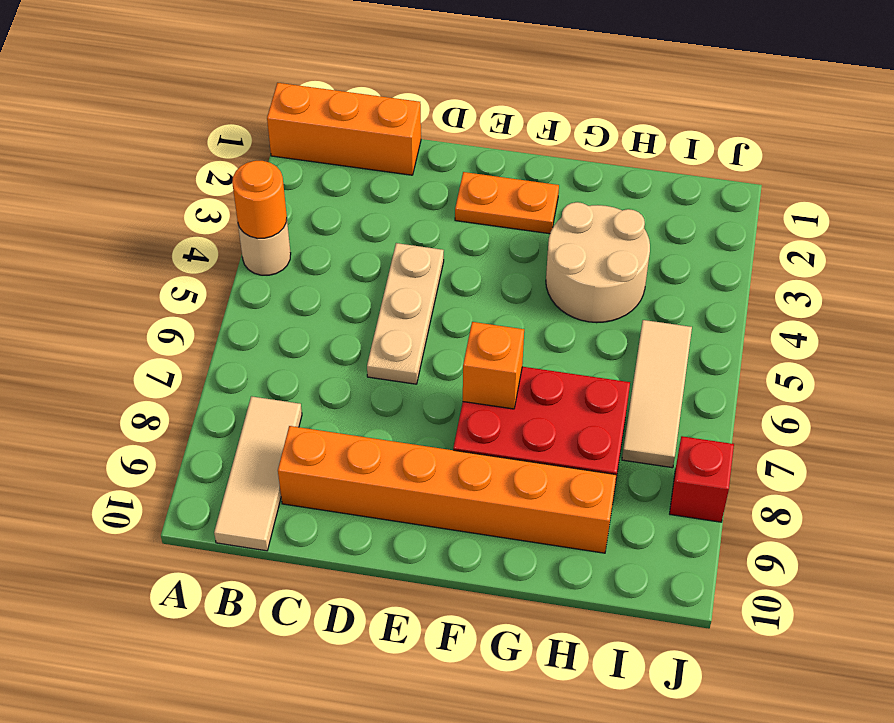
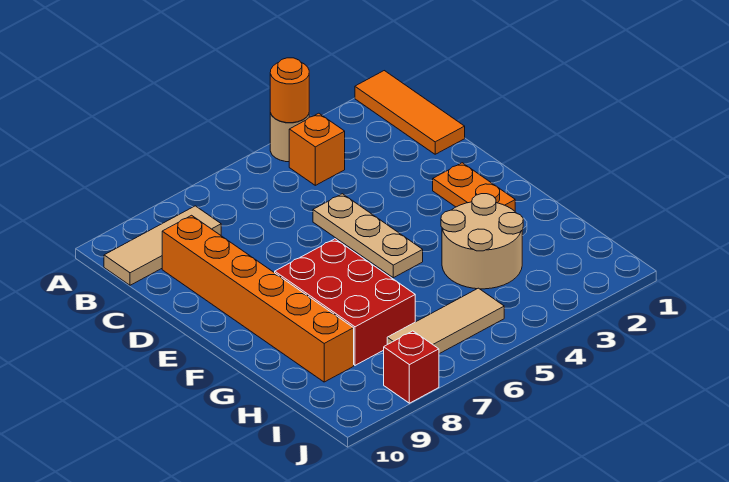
orange brick A1:C1 level 1 -> orange tile A1:C1 level 1
tan plate D4:D6 level 1 -> tan plate D5:F5 level 1
orange brick F7 level 2 -> orange brick B4 level 1

